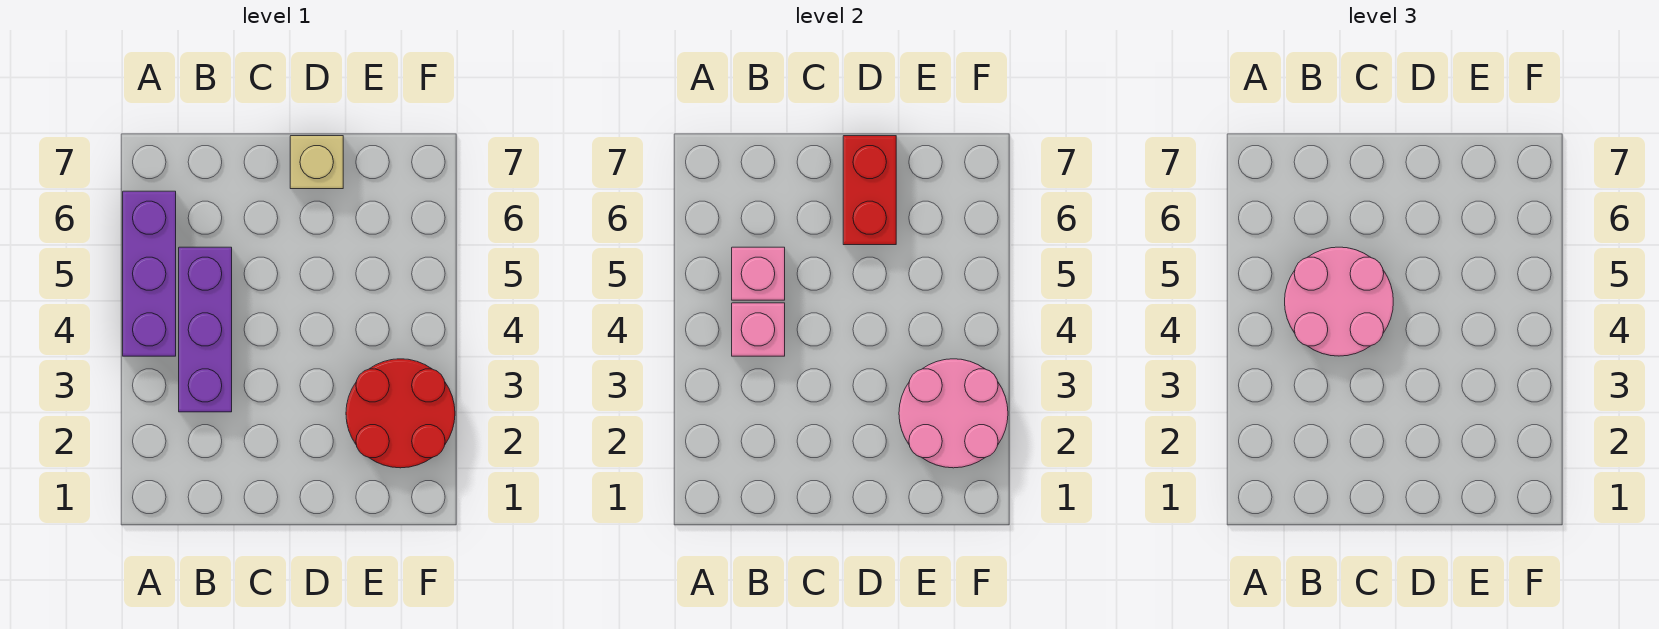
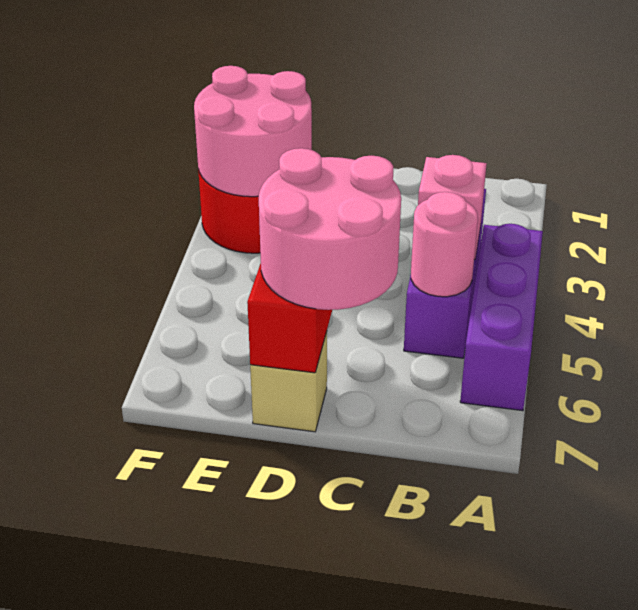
pink round brick B4:C5 level 3 -> pink round brick C6:D7 level 3
pink brick B5 level 2 -> pink round brick B5 level 2

